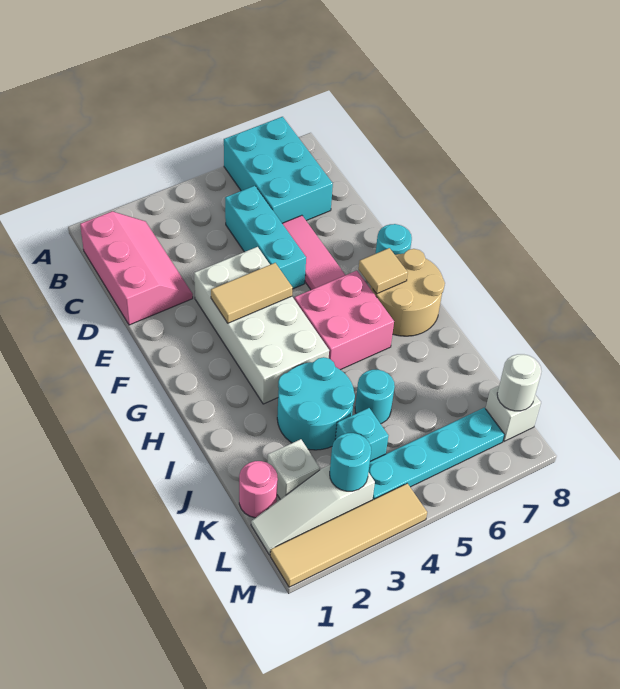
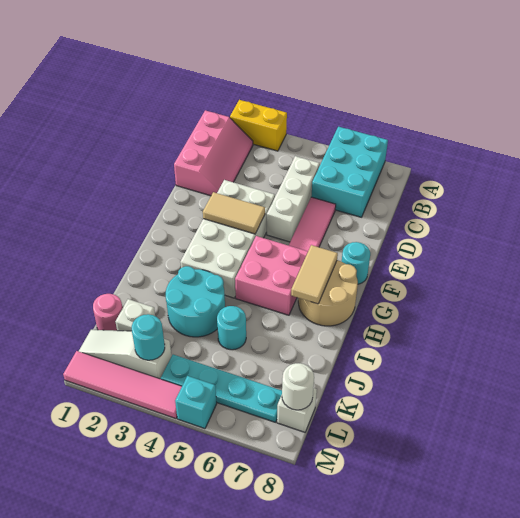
none -> yellow brick A2:A3 level 1
cyan brick C5:E5 level 1 -> white brick C5:E5 level 1
tan tile G7 level 2 -> tan tile G7:H7 level 2
cyan brick K4 level 1 -> cyan brick M5 level 1
tan tile M1:M4 level 1 -> pink tile M1:M4 level 1

